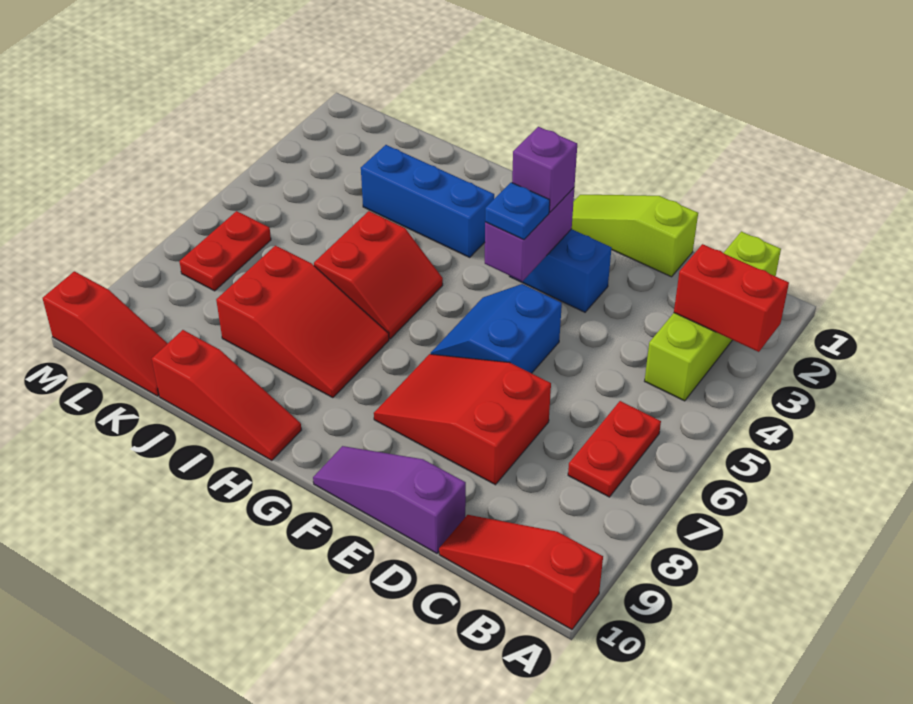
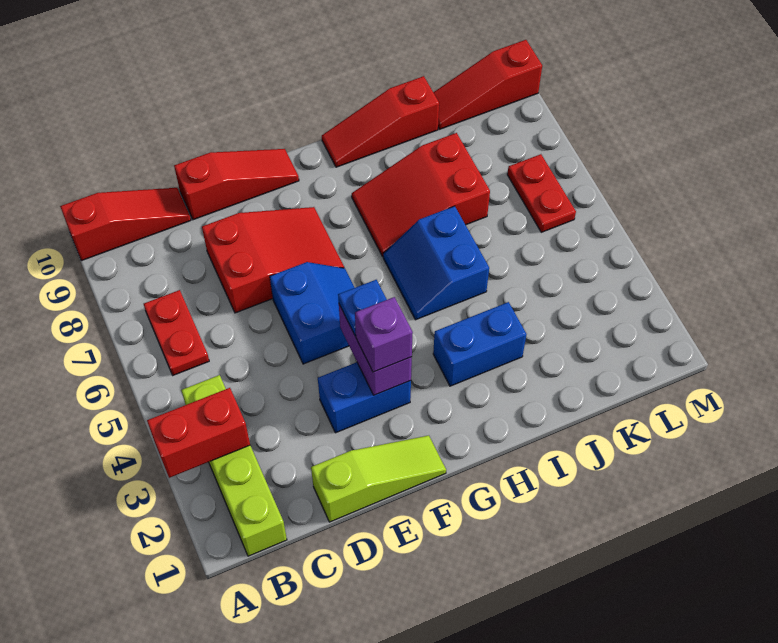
purple slope D10:F10 level 1 top D -> red slope D10:F10 level 1 top D
blue brick H3:J3 level 1 -> blue brick H3:I3 level 1
red slope H5:I6 level 1 top I -> blue slope H5:I6 level 1 top I

